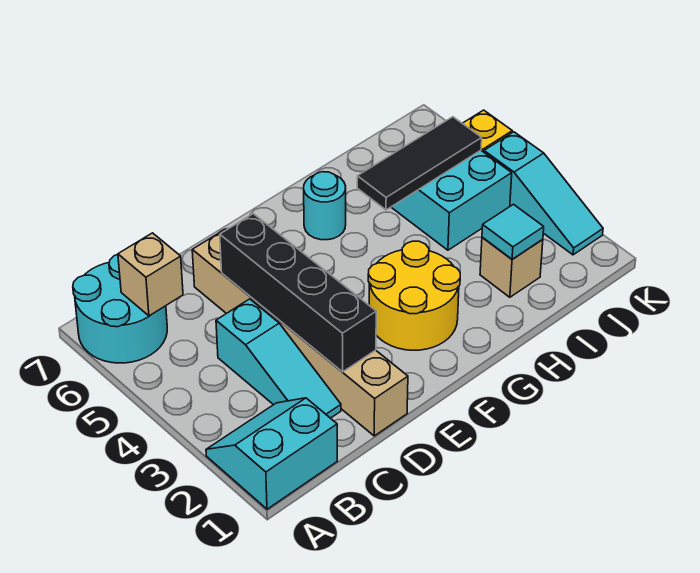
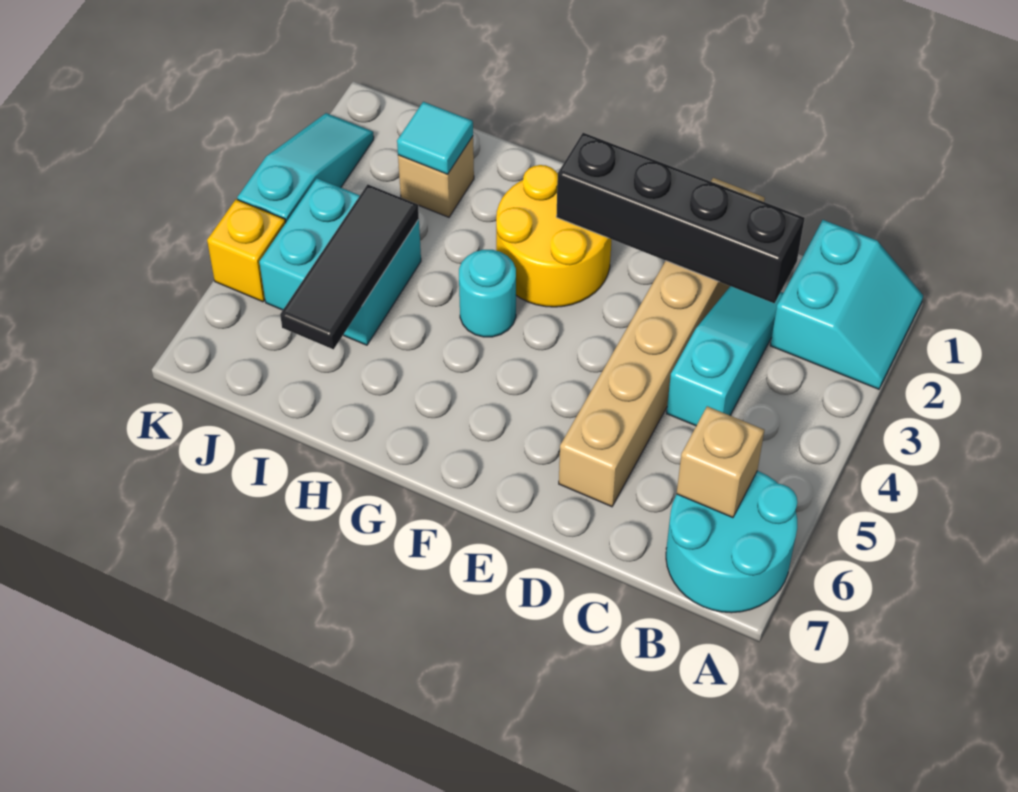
cyan slope A1:B2 level 1 top 1 -> cyan slope A1:B2 level 1 top B
black brick D2:D5 level 2 -> black brick C2:F2 level 2
cyan round brick G6 level 1 -> cyan round brick G4 level 1
black tile H5:J5 level 2 -> black tile I4:I6 level 2

